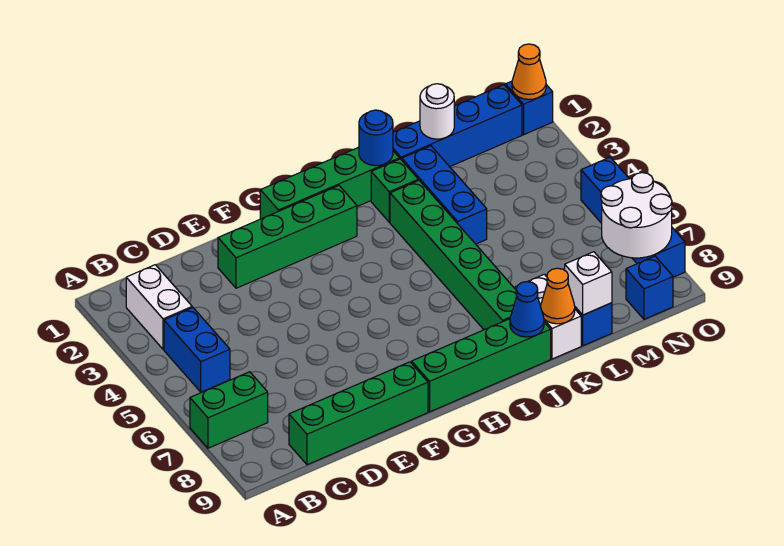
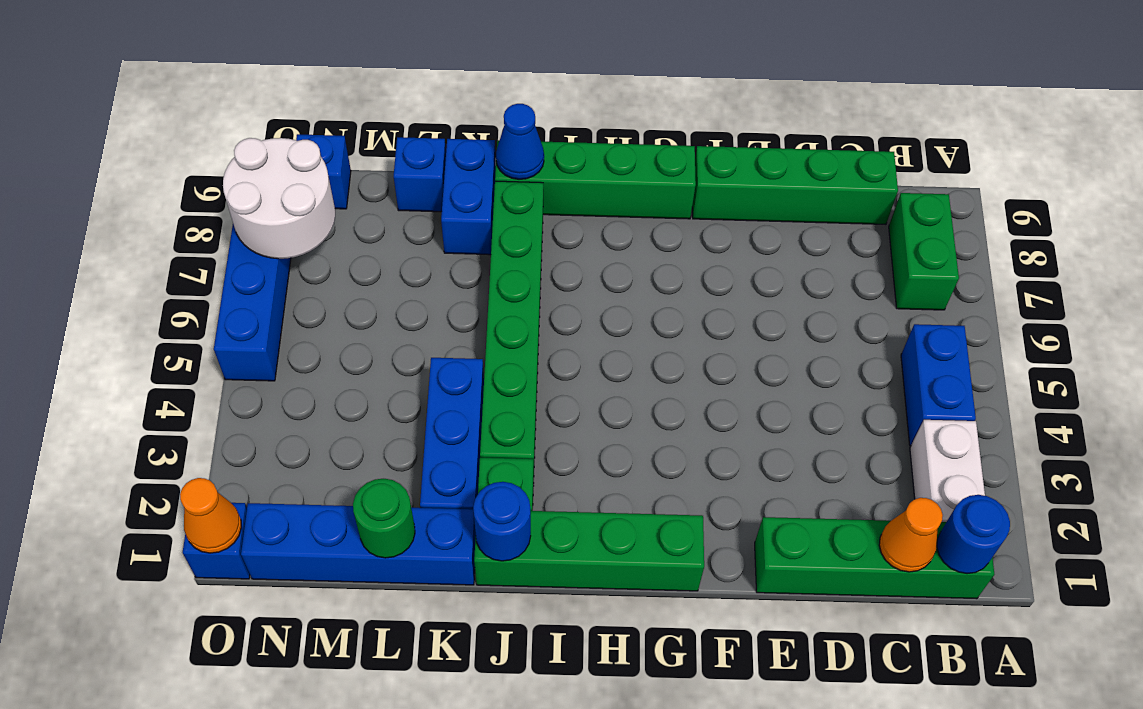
green brick A7:B7 level 1 -> green brick B7:B8 level 1
none -> blue round brick B1 level 2
green brick E2:H2 level 1 -> green brick B1:E1 level 1
white brick K8:K9 level 1 -> blue brick K8:K9 level 1
orange cone K9 level 2 -> orange cone C1 level 2
white round brick L1 level 2 -> green round brick L1 level 2
white brick L9 level 2 -> none

